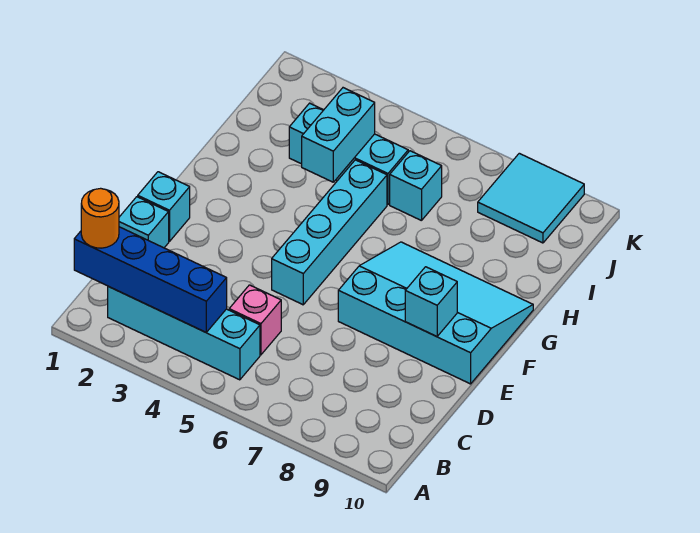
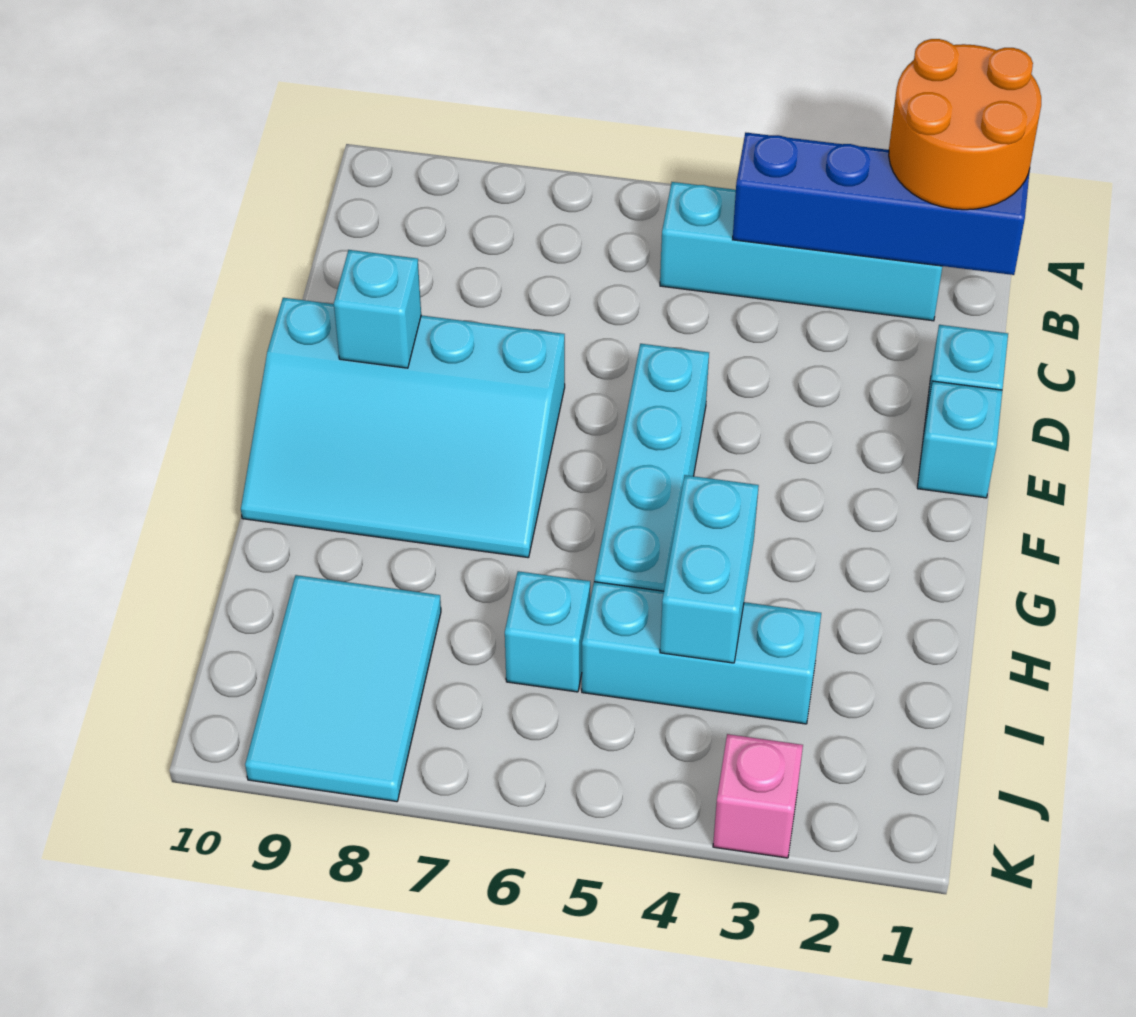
orange round brick B1 level 3 -> orange round brick A1:B2 level 3
pink brick C5 level 1 -> pink brick K3 level 1
cyan tile J8:K9 level 1 -> cyan tile I8:K9 level 1

